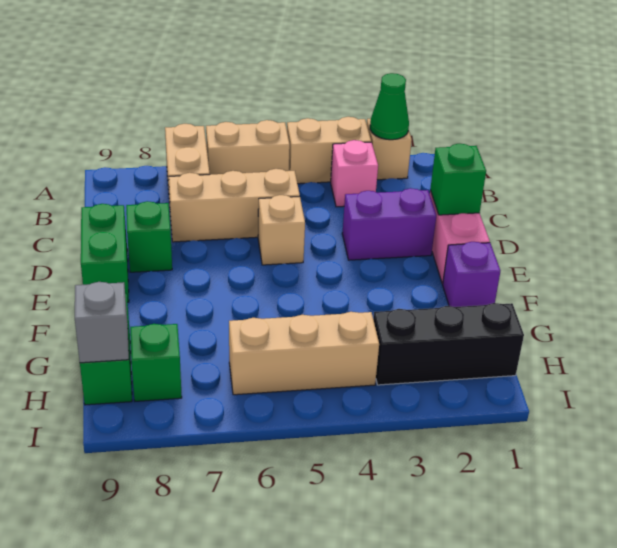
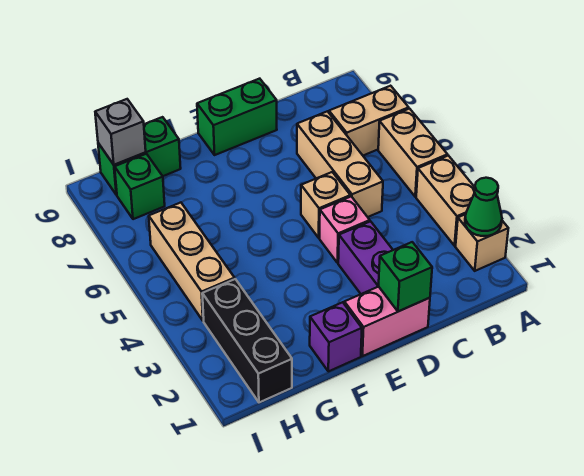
pink brick B3 level 1 -> pink brick D4 level 1
green brick D8 level 1 -> none

